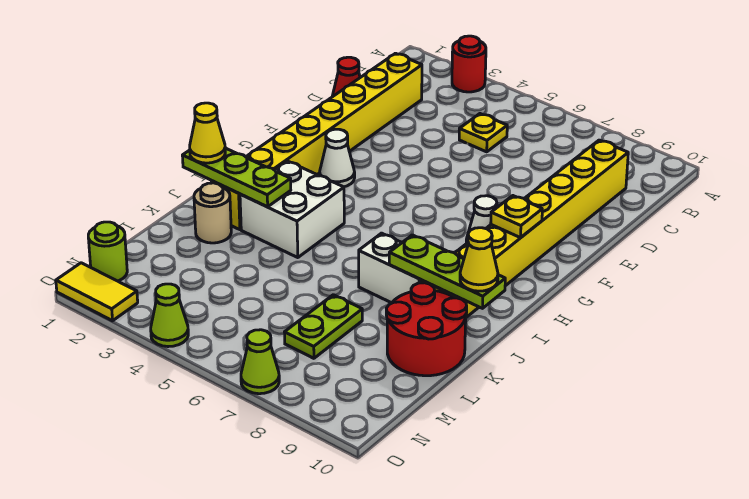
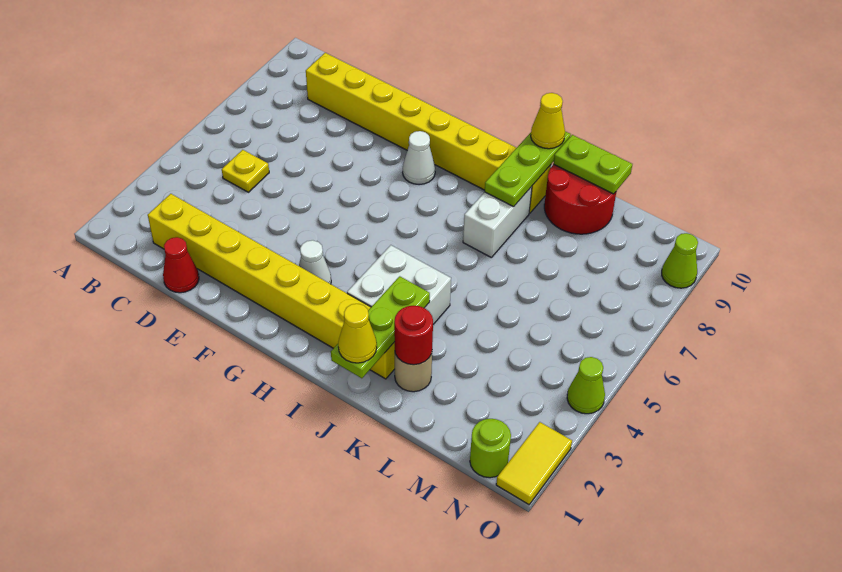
red round brick A3 level 1 -> red round brick K2 level 2
yellow plate G9 level 2 -> none
lime plate L7:M7 level 1 -> lime plate K10:L10 level 2
lime cone O7 level 1 -> lime cone O9 level 1

